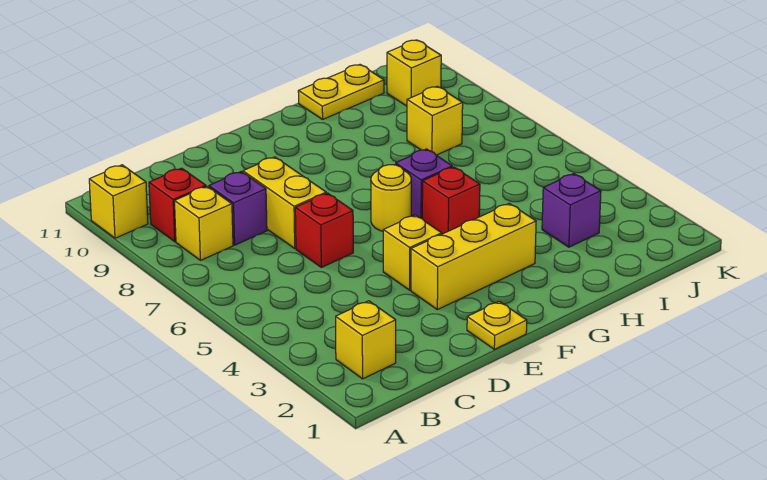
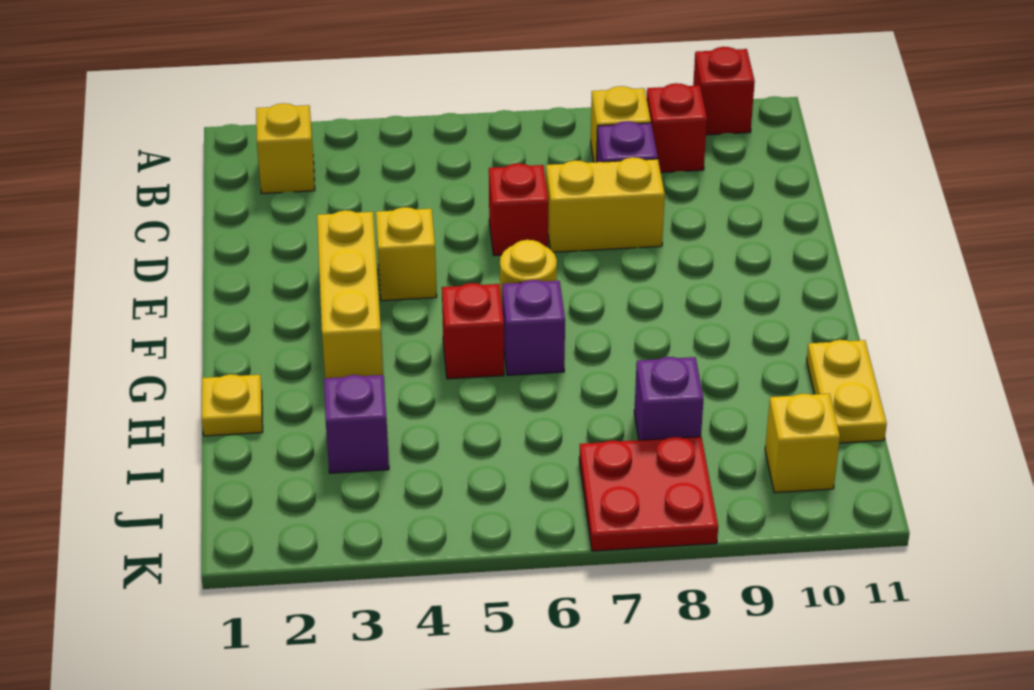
yellow brick A10 level 1 -> red brick A10 level 1
yellow plate E1 level 1 -> yellow plate H1 level 1
yellow brick I8 level 1 -> purple brick I8 level 1
none -> red plate J7:K8 level 1

